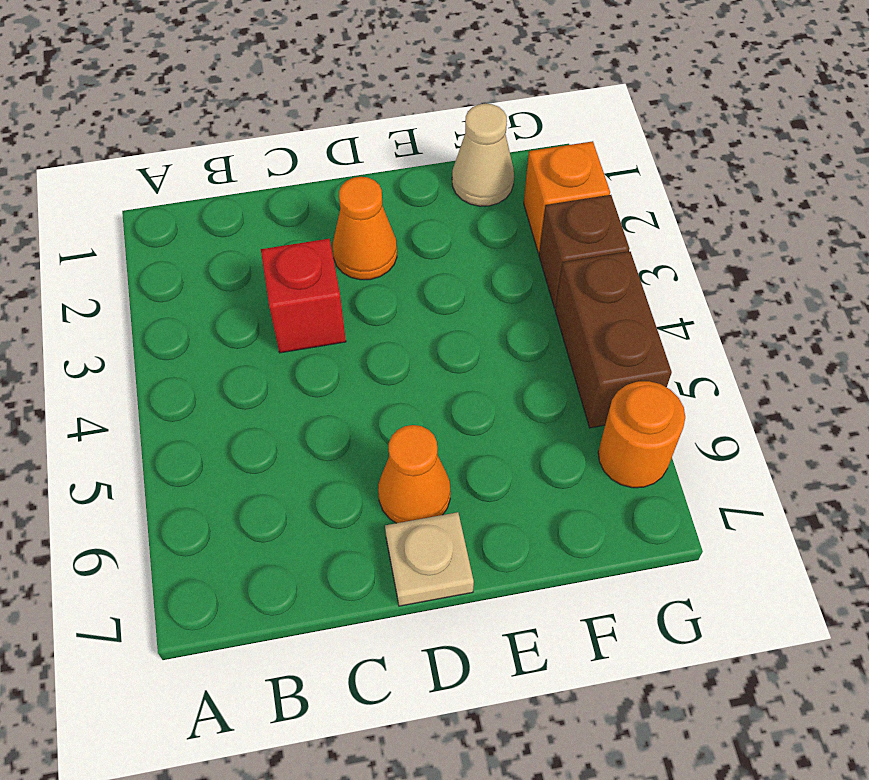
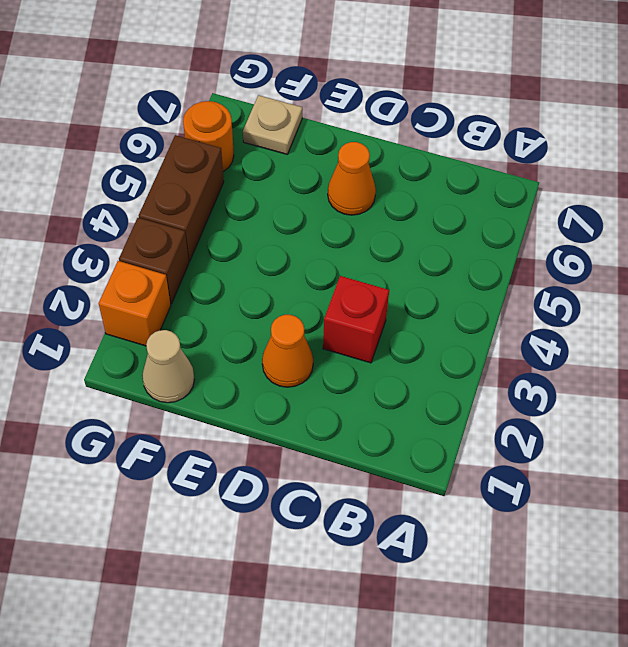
tan plate D7 level 1 -> tan plate F7 level 1

